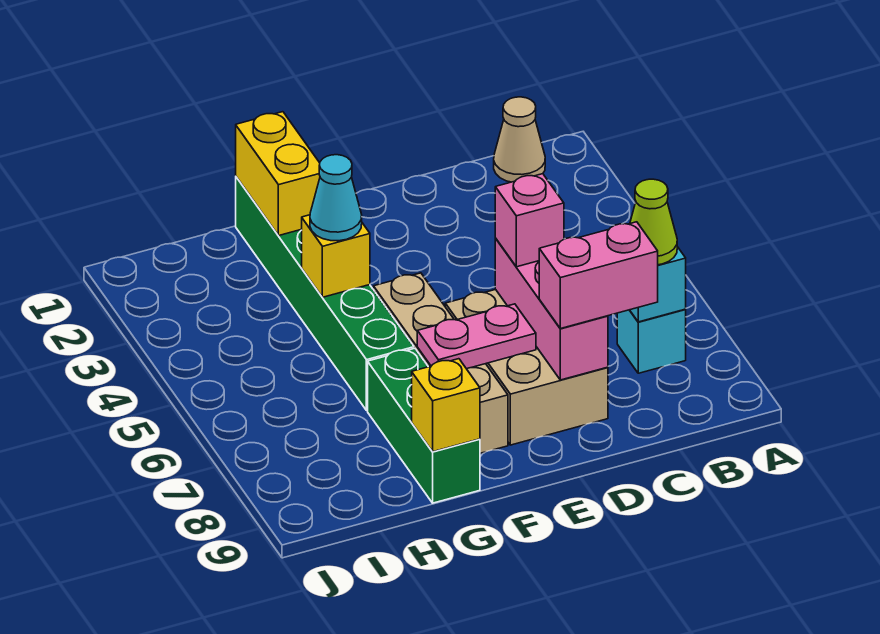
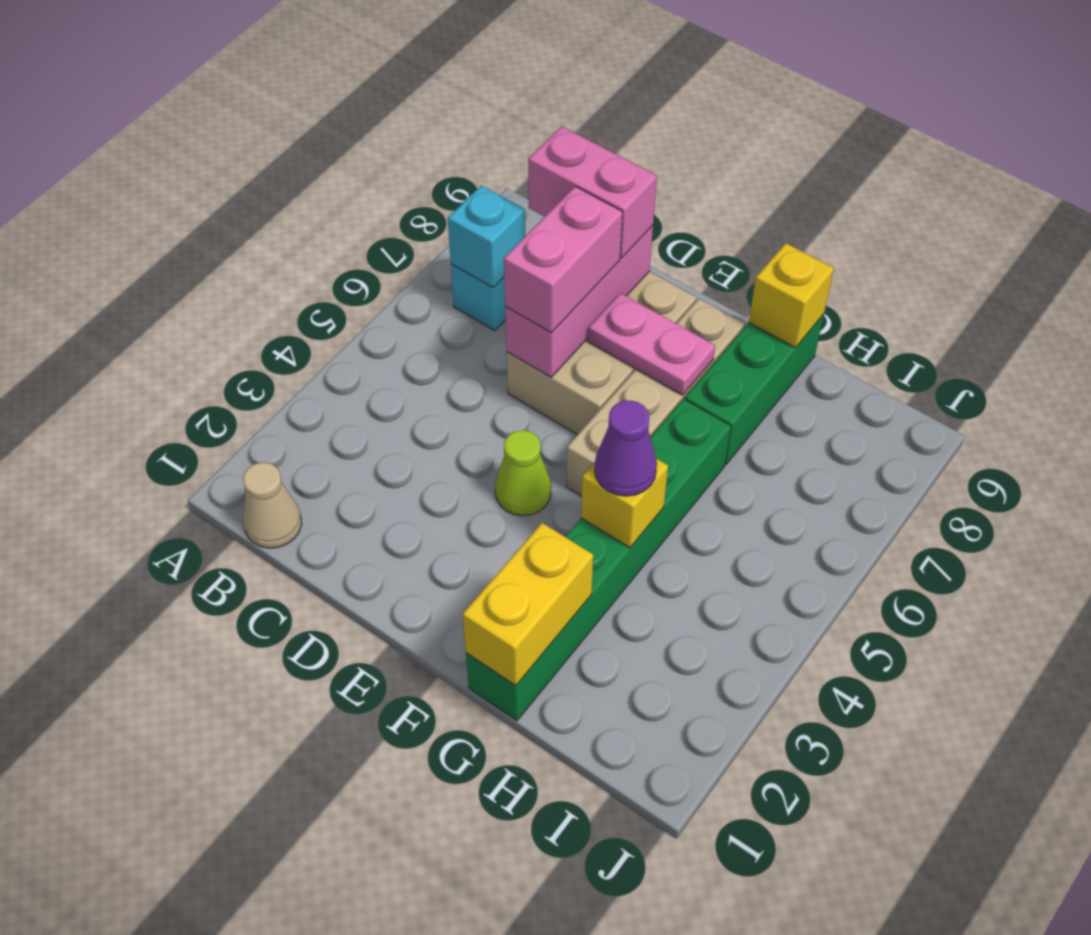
lime cone B7 level 3 -> lime cone E4 level 1
pink brick D6 level 3 -> pink brick D6:D7 level 3
cyan cone G4 level 3 -> purple cone G4 level 3

